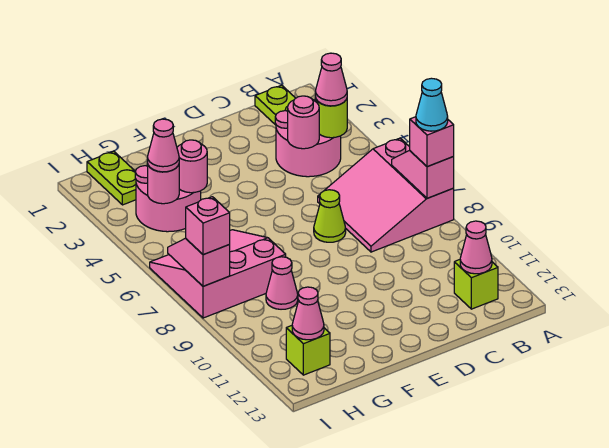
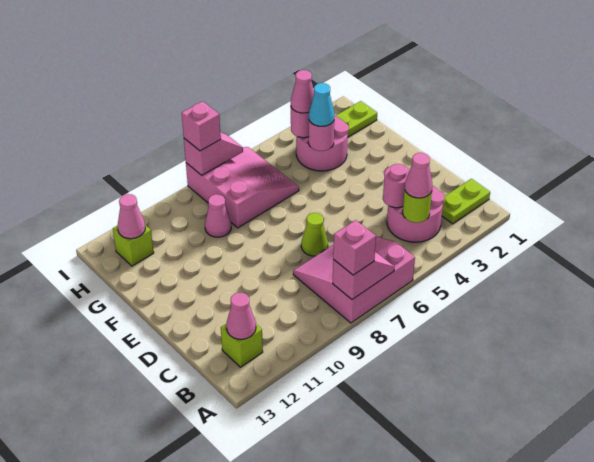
cyan cone A8 level 4 -> cyan cone G4 level 3

